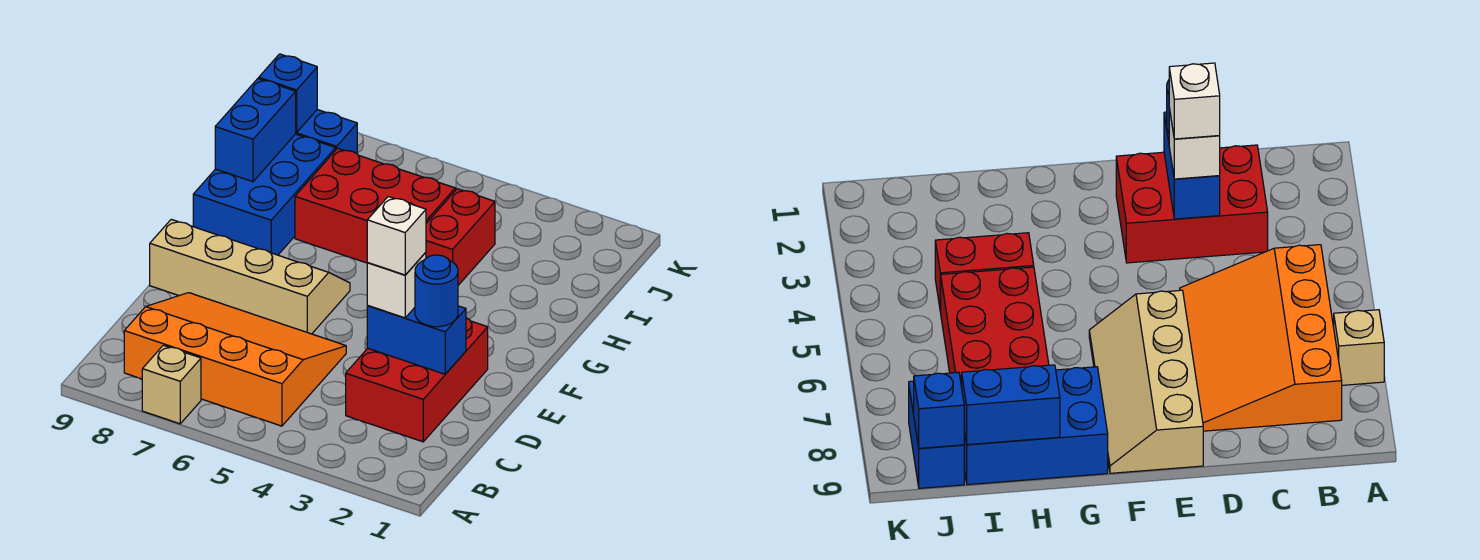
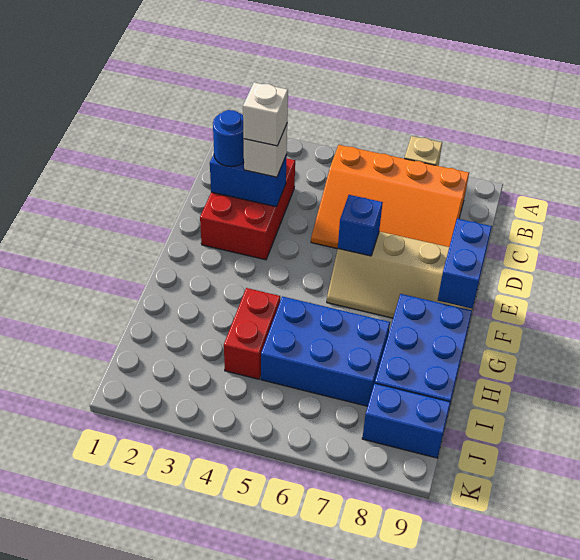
red brick H5:I7 level 1 -> blue brick H5:I7 level 1
blue brick H9:I9 level 2 -> blue brick E9:F9 level 2
blue brick J9 level 2 -> blue brick E6 level 2

